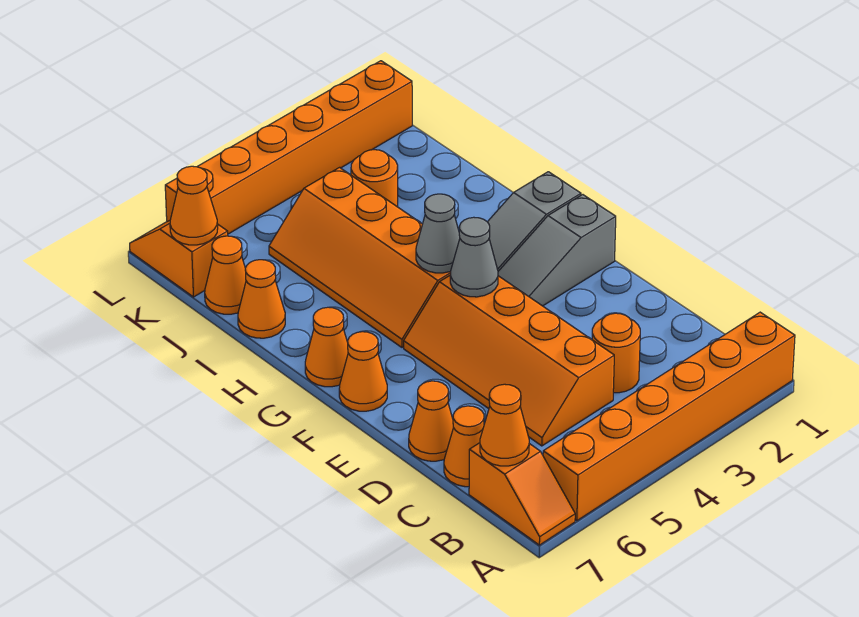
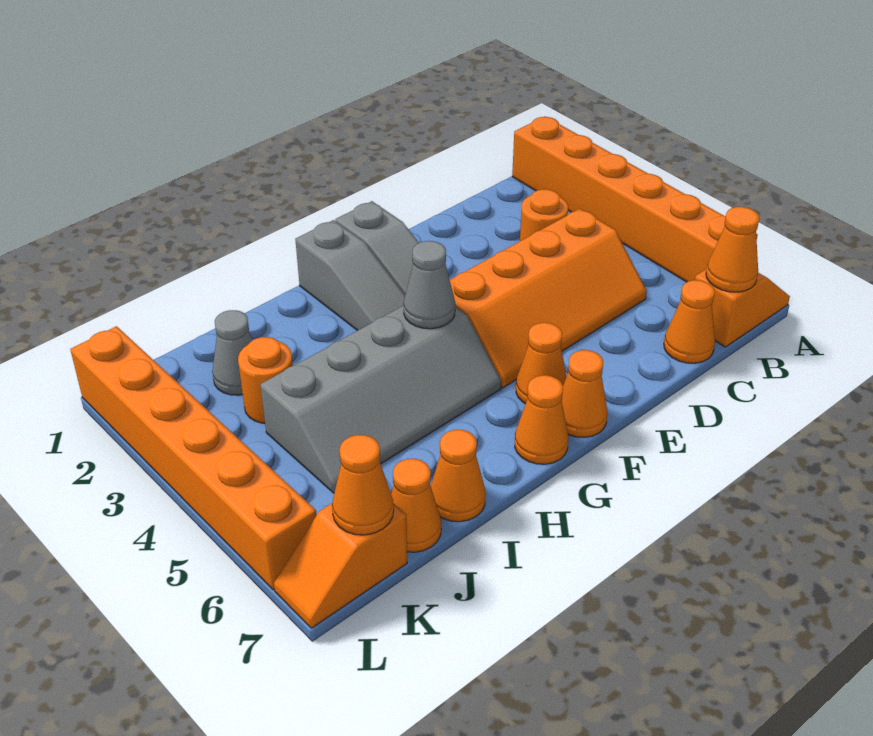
orange cone D7 level 1 -> orange cone F6 level 1
grey cone F4 level 2 -> grey cone J2 level 1
orange slope G4:J5 level 1 top 4 -> grey slope G4:J5 level 1 top 4

